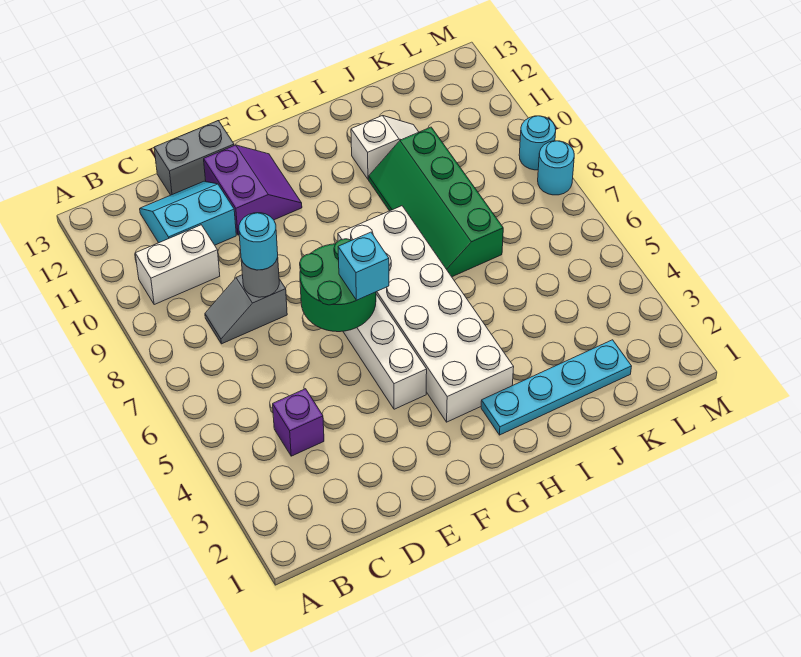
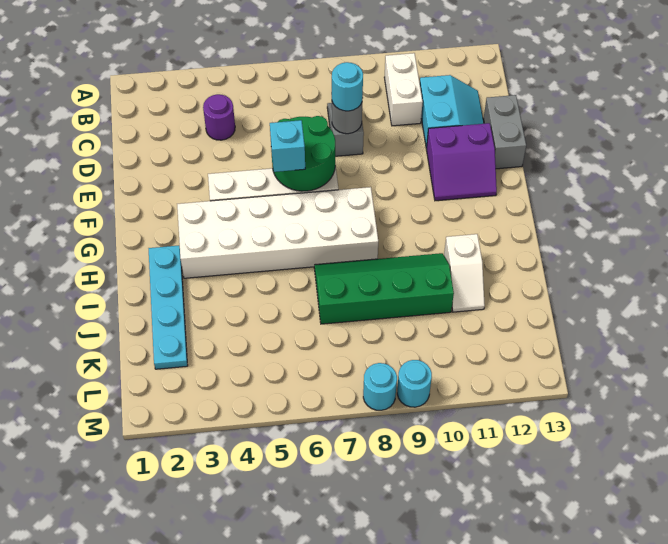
purple brick C4 level 1 -> purple round brick C4 level 1

